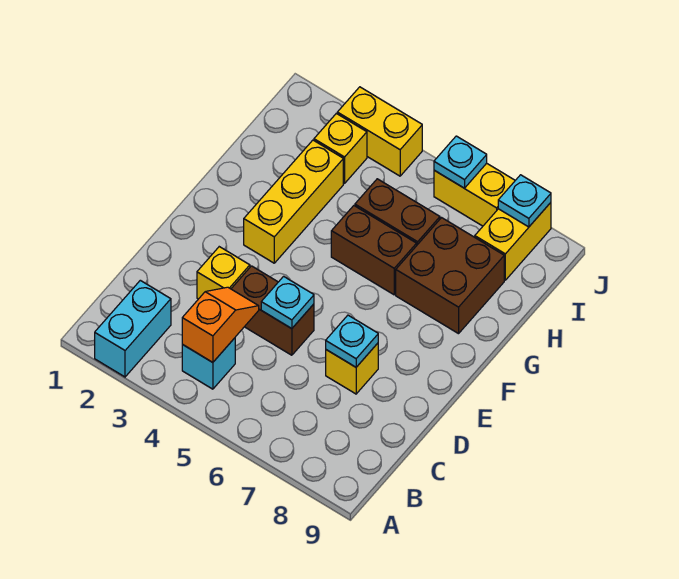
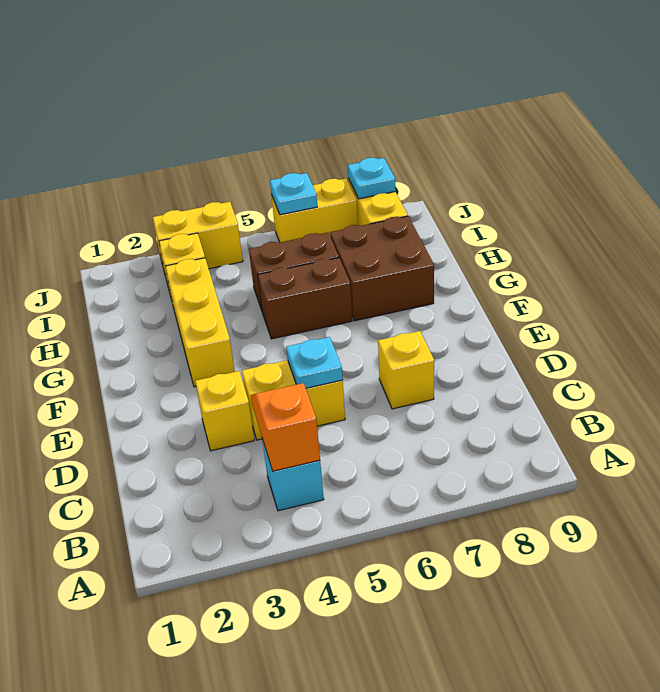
cyan brick A2:B2 level 1 -> none
brown brick D4:D5 level 1 -> yellow brick D4:D5 level 1
cyan plate D7 level 2 -> none

